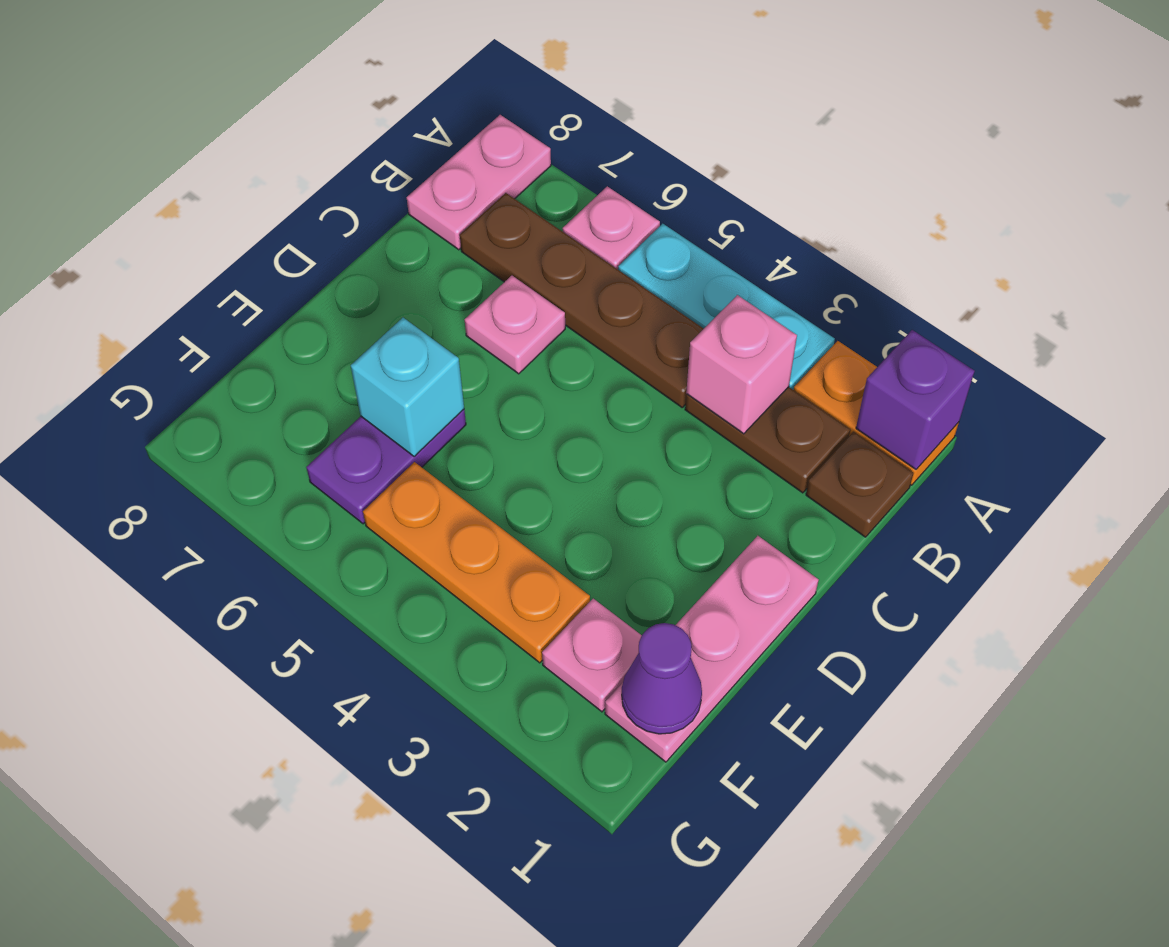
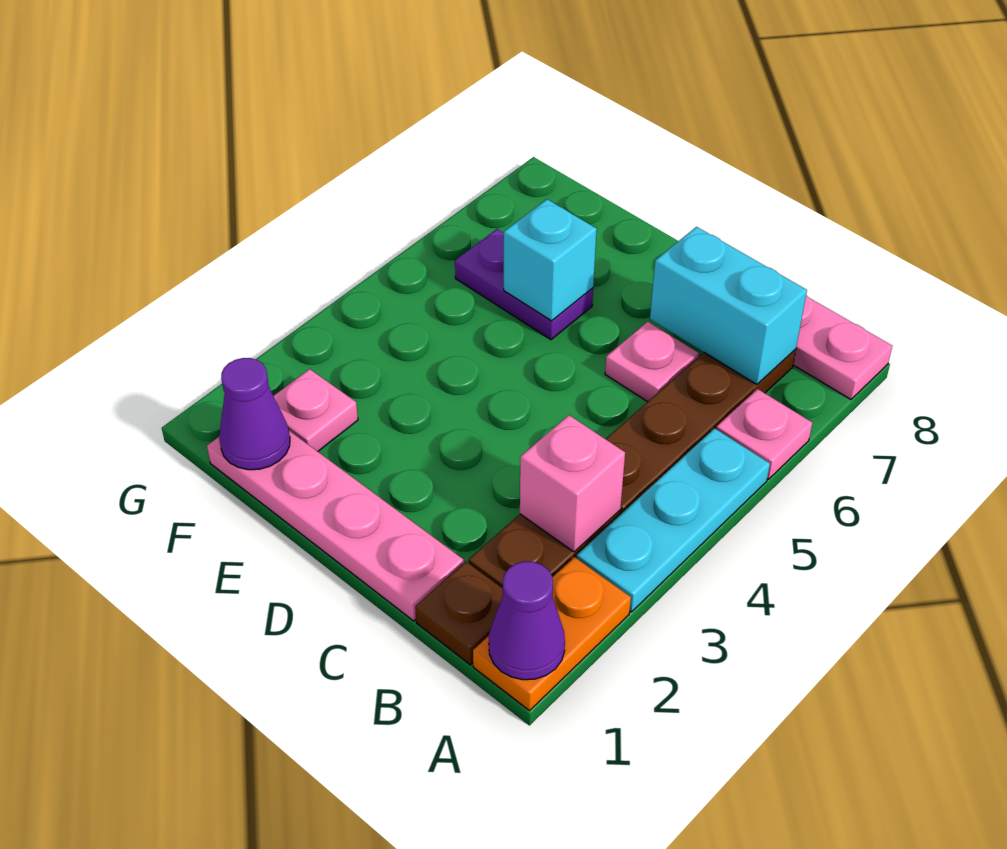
purple brick A1 level 2 -> purple cone A1 level 2
none -> cyan brick B7:C7 level 2
pink plate D1:F1 level 1 -> pink plate C1:F1 level 1
orange plate F3:F5 level 1 -> none

